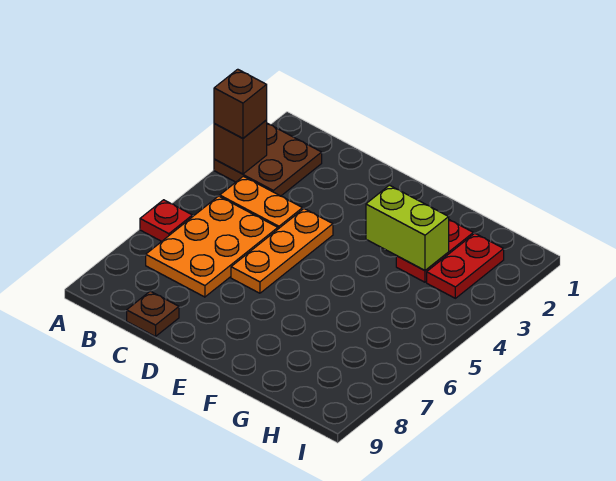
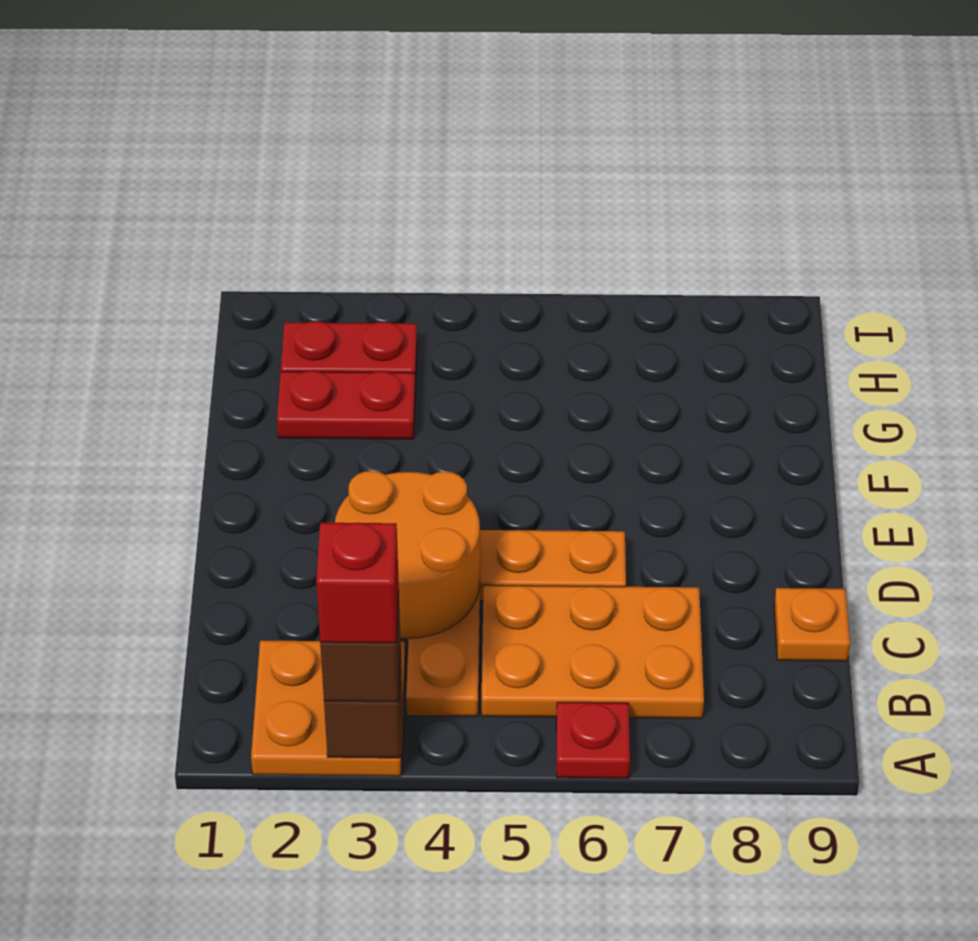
brown plate A2:B3 level 1 -> orange plate A2:B3 level 1
none -> red brick A3 level 4
none -> orange round brick C3:D4 level 2
brown plate C9 level 1 -> orange plate C9 level 1
lime brick F3:G3 level 2 -> none

